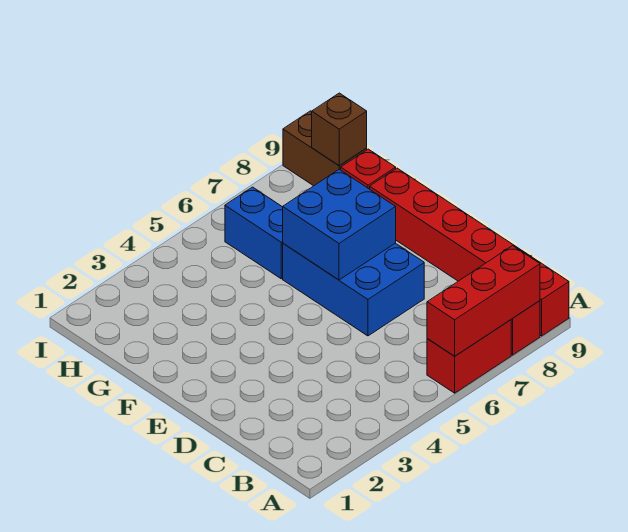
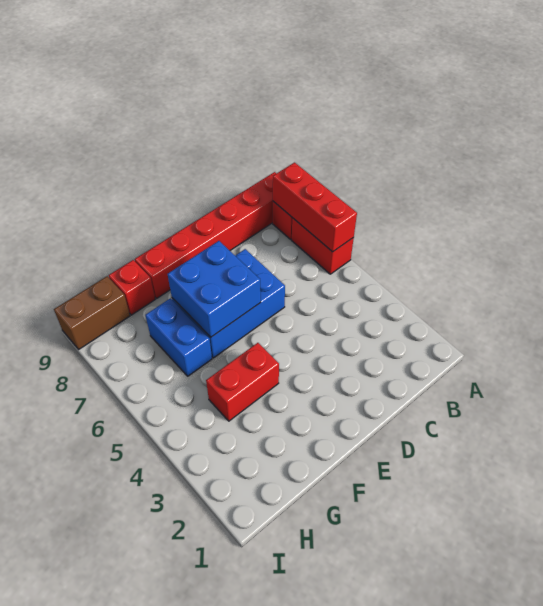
none -> red brick F4:G4 level 1
blue brick G6:H6 level 1 -> blue brick G6:G7 level 1
brown brick H9 level 2 -> none

